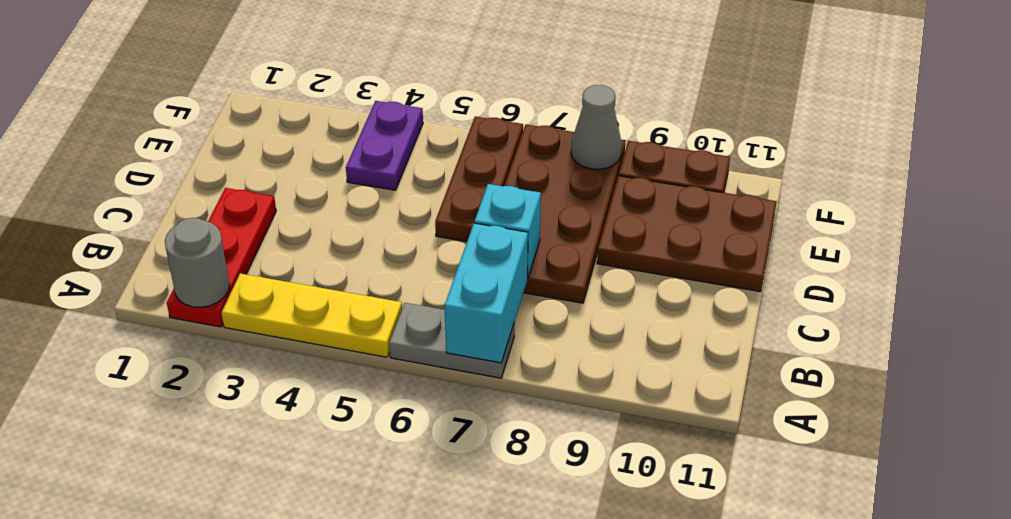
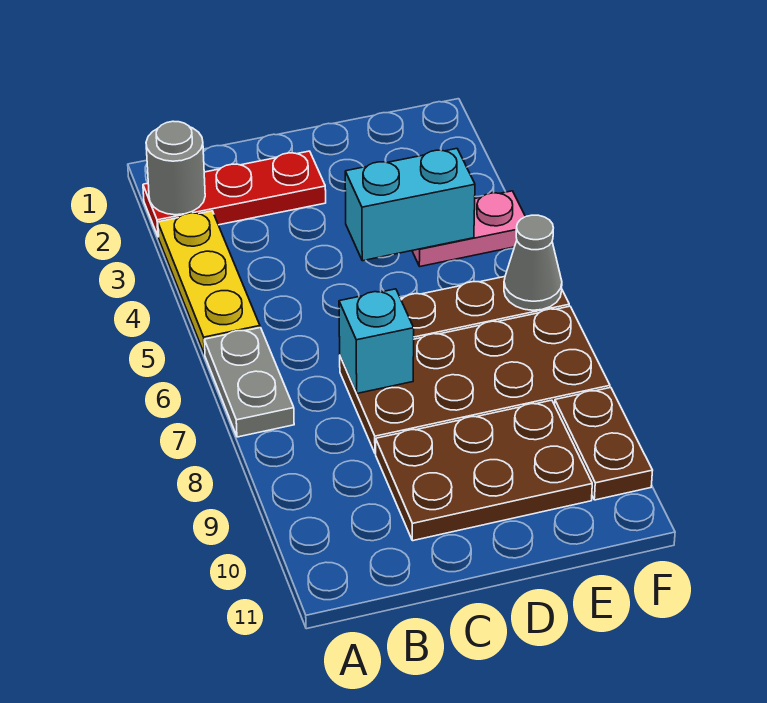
cyan brick A7:B7 level 2 -> cyan brick D4:E4 level 2
brown plate D9:E11 level 1 -> brown plate C9:E10 level 1
purple plate E4:F4 level 1 -> pink plate E4:F4 level 1
grey cone F8 level 2 -> grey cone F6 level 2

